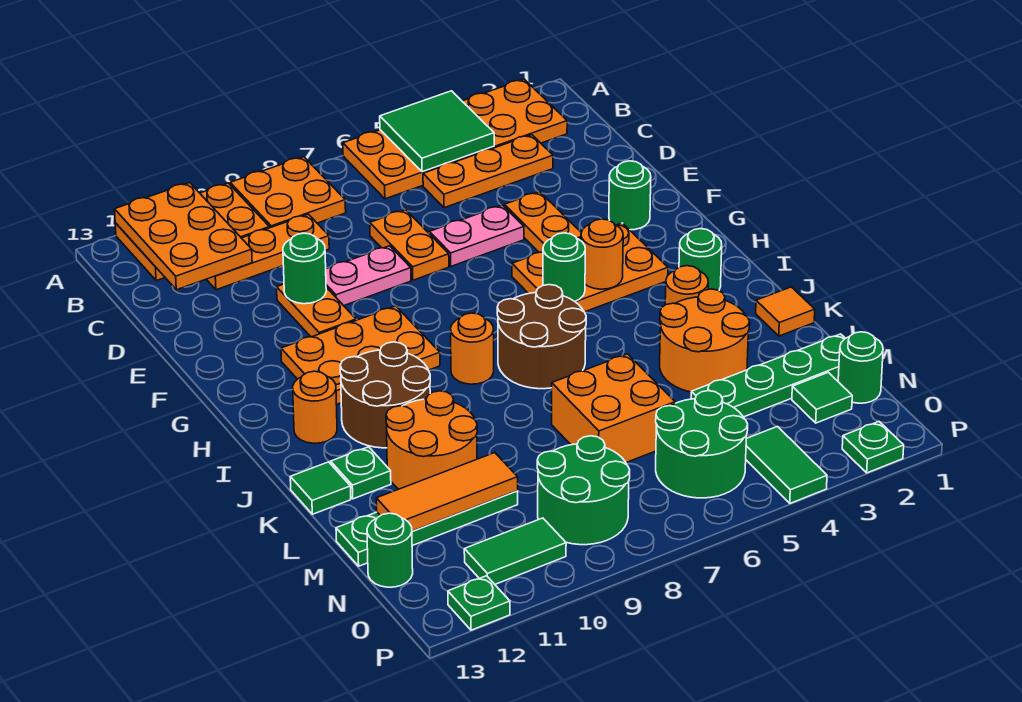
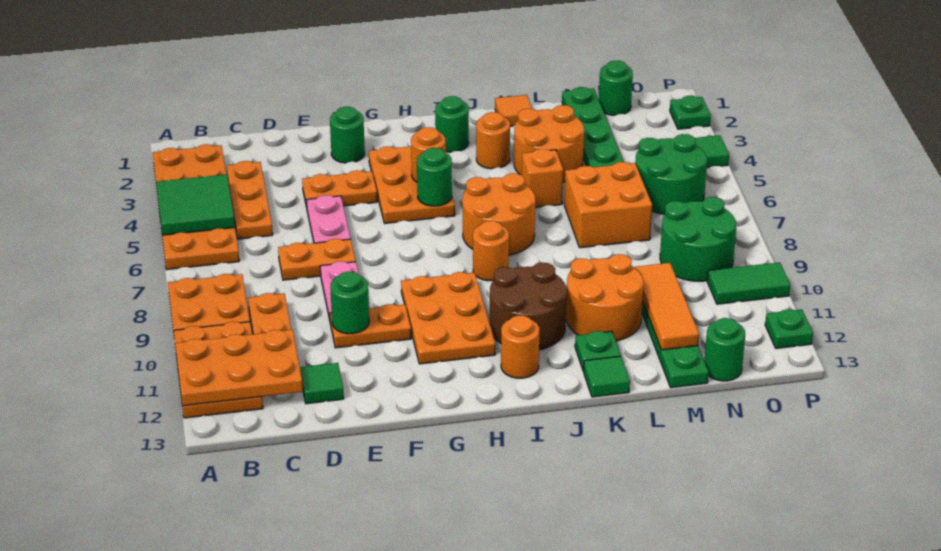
brown round brick I6:J7 level 1 -> orange round brick I6:J7 level 1
none -> orange brick K5 level 1
green tile N2 level 1 -> green tile D12 level 1
green tile O10:O11 level 1 -> green tile O10:P10 level 1

